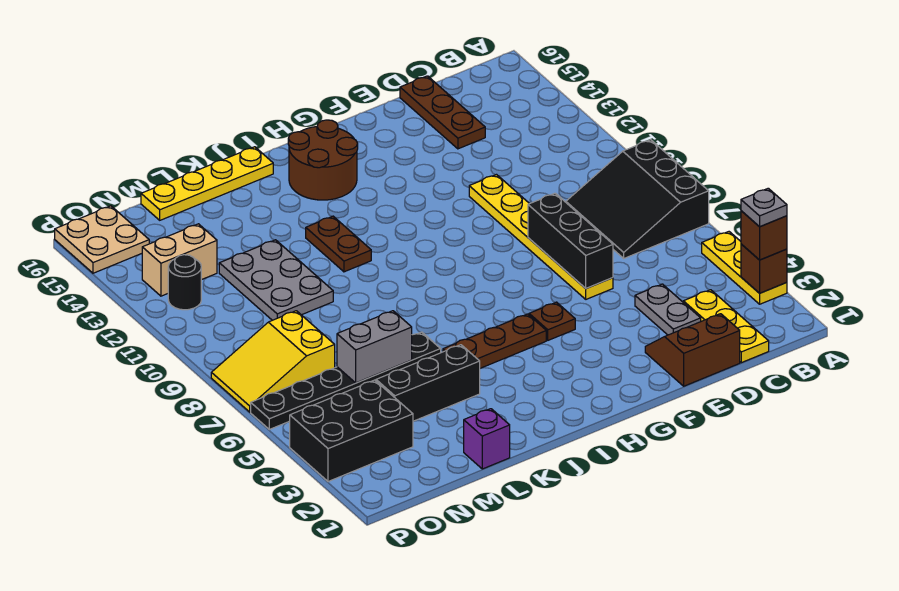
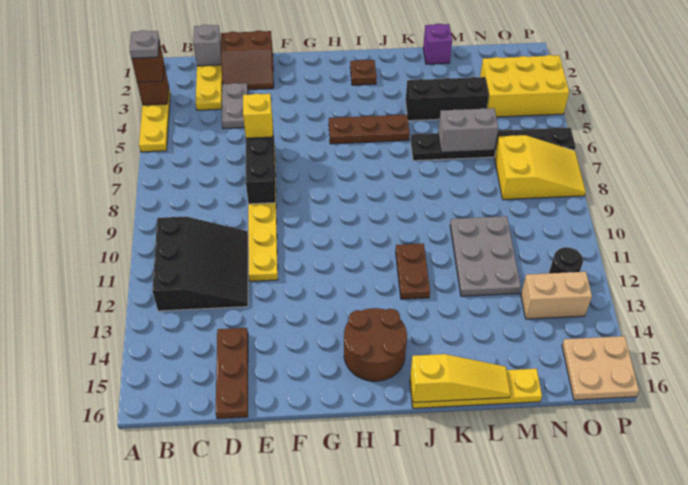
black slope A7:C9 level 1 top A -> black slope B10:D12 level 1 top B
none -> grey brick C1 level 2
none -> yellow brick E6 level 3
brown plate G5 level 1 -> brown plate I2 level 1
none -> yellow slope J16:L16 level 2 top J
black brick N3:P4 level 1 -> yellow brick N3:P4 level 1

